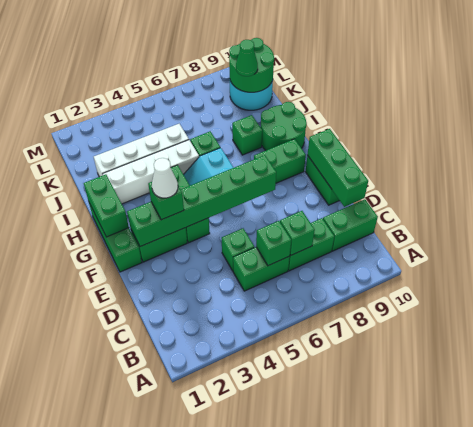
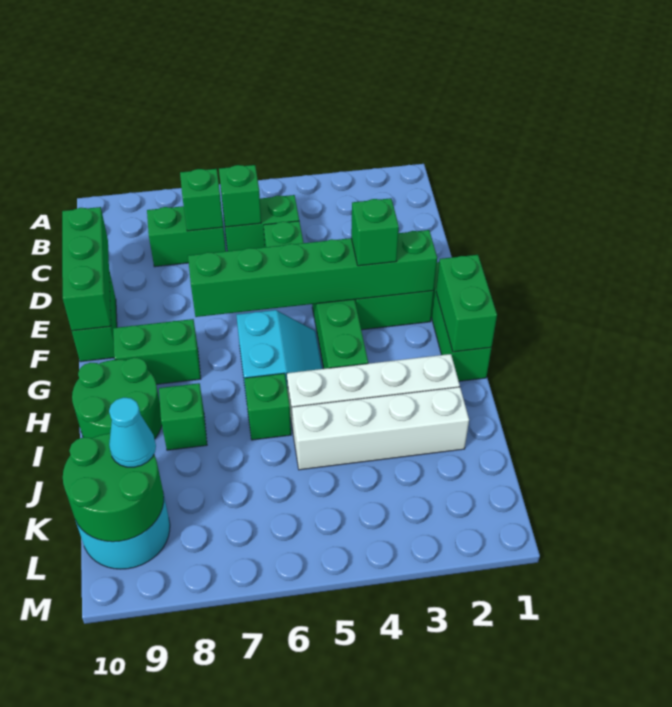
green brick C9:C10 level 1 -> none
white cone F3 level 4 -> none
green cone K9 level 3 -> cyan cone K9 level 3

